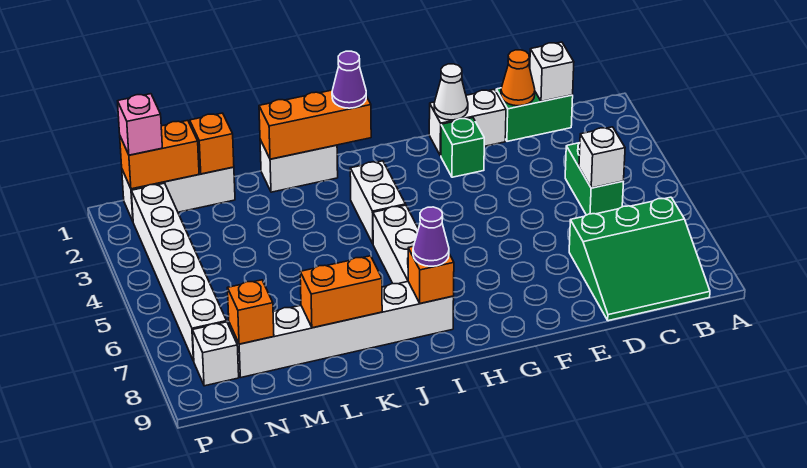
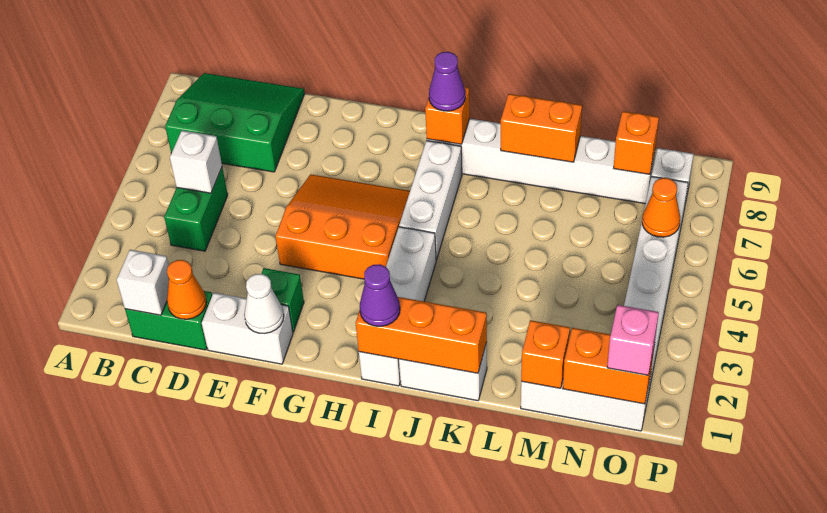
none -> orange slope F4:H6 level 1 top 4
white brick I3:I4 level 1 -> white brick I1:I4 level 1
none -> orange cone O6 level 2

